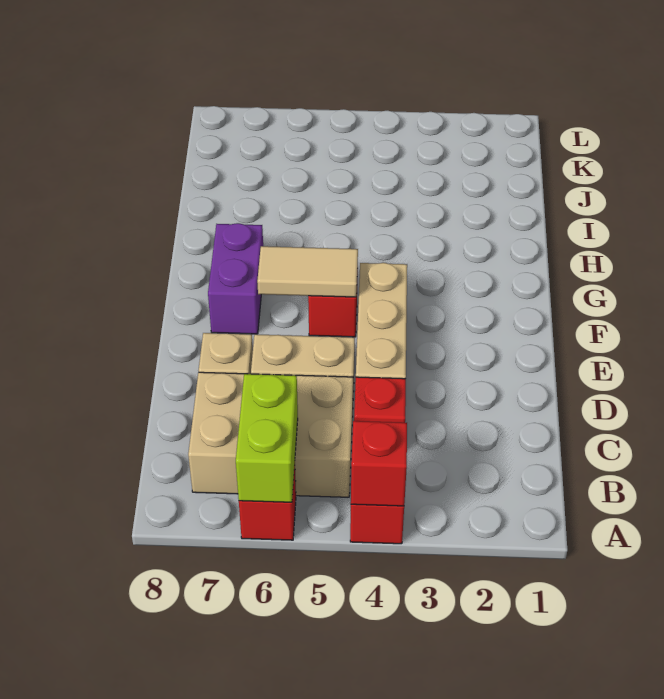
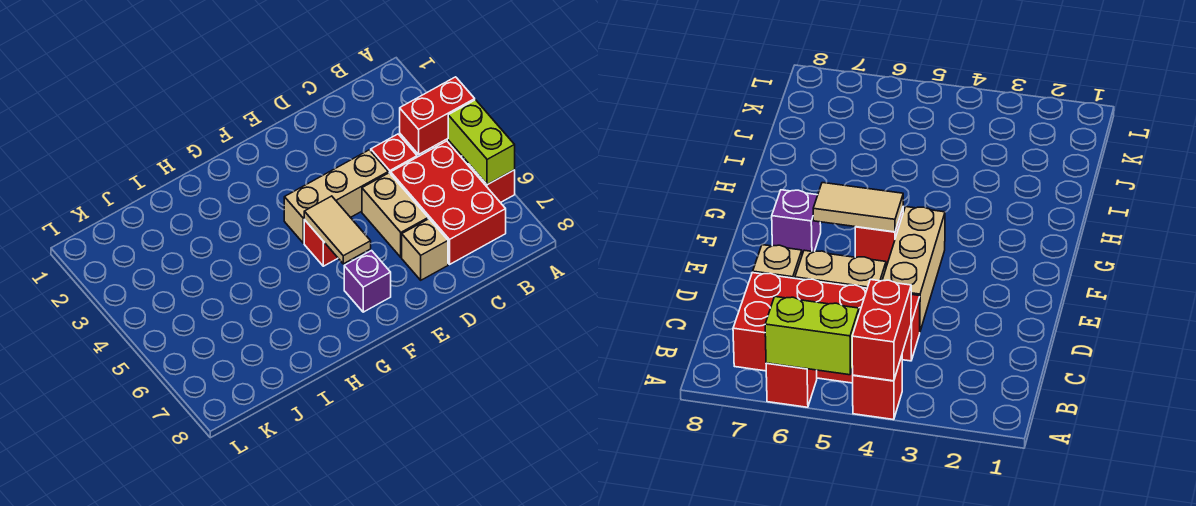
red brick A4 level 2 -> red brick A4:B4 level 2
lime brick A6:B6 level 2 -> lime brick A5:A6 level 2
tan brick B5:C7 level 1 -> red brick B5:C7 level 1
purple brick F7:G7 level 1 -> purple brick F7 level 1

